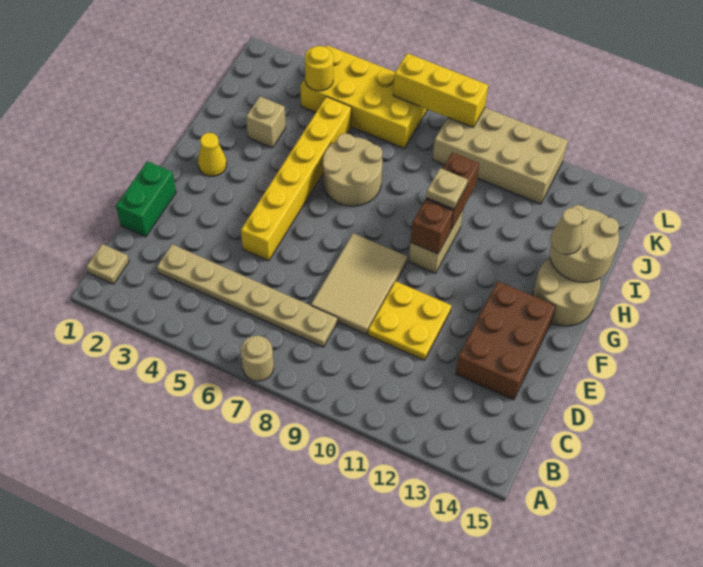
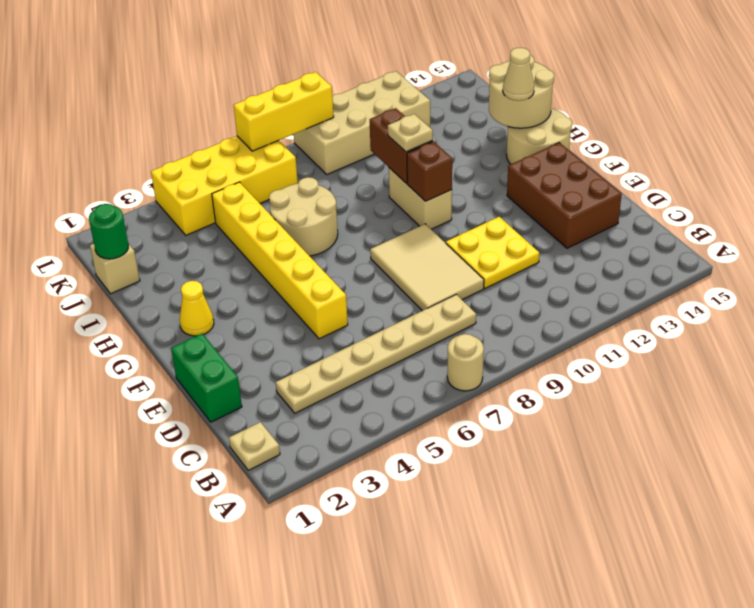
tan brick I3 level 1 -> tan brick J1 level 1
none -> green round brick J1 level 2
yellow round brick K4 level 2 -> none

